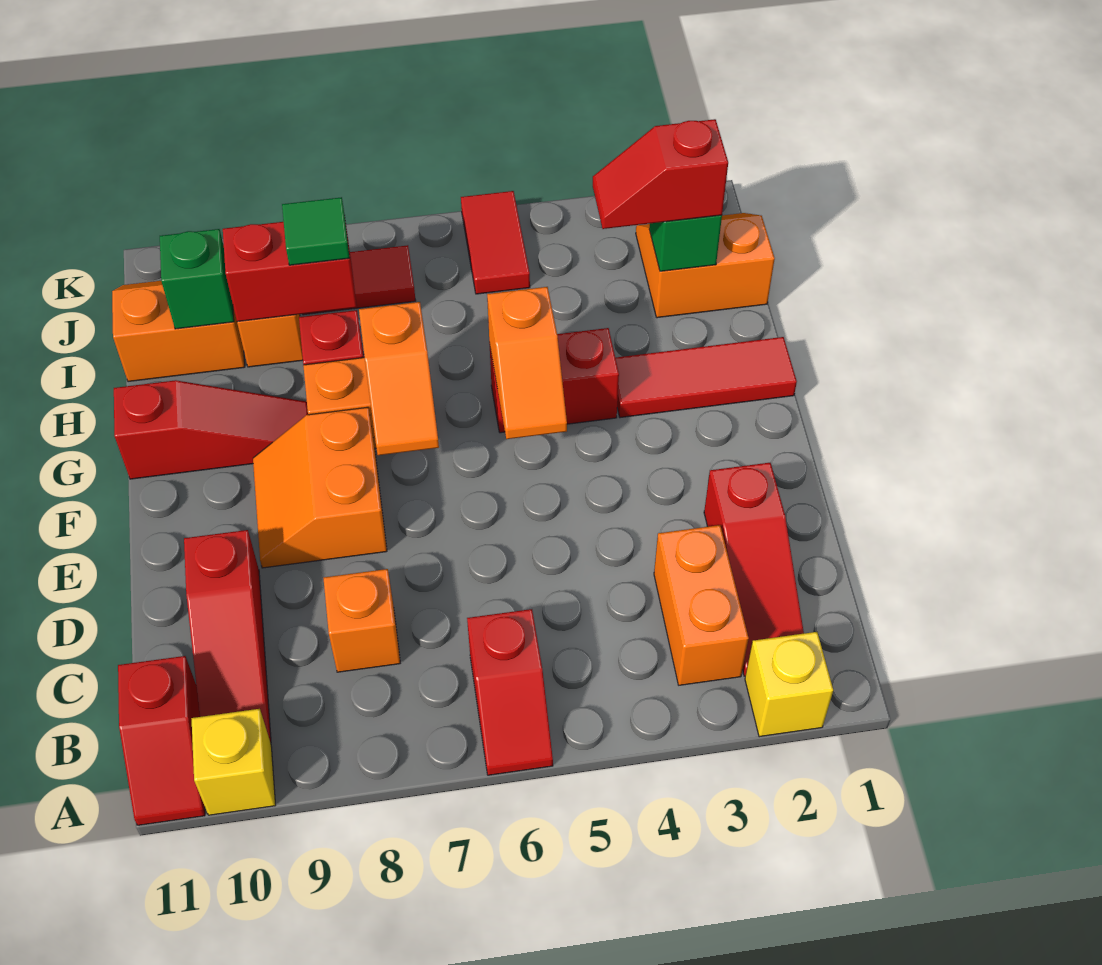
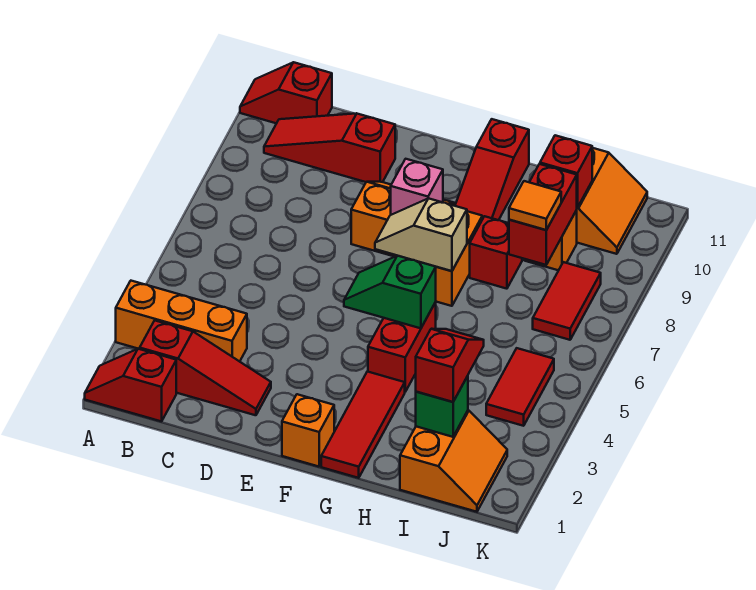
yellow brick A2 level 1 -> none
red slope A6:B6 level 1 top B -> red slope A1:B1 level 1 top B
yellow brick A10 level 1 -> none
red slope B2:D2 level 1 top D -> red slope B2:D2 level 1 top B
orange brick B3:C3 level 1 -> orange brick A3:C3 level 1
orange brick C8 level 1 -> orange brick F1 level 1
orange slope F5:G5 level 2 top G -> green slope F5:G5 level 2 top G
orange slope F7:G7 level 2 top G -> tan slope F7:G7 level 2 top G
none -> pink brick F8 level 2
green tile I8 level 3 -> orange tile I8 level 3
green brick I10 level 2 -> red brick I10 level 2
red tile J5:K5 level 1 -> red tile J4:J5 level 1

